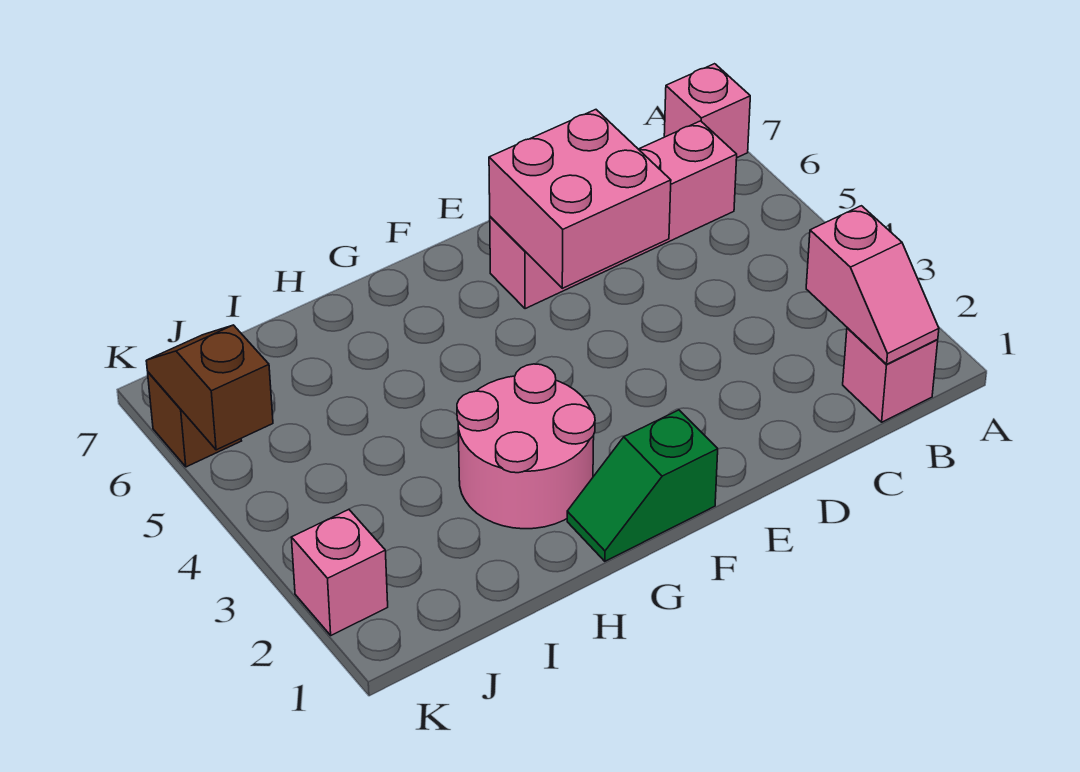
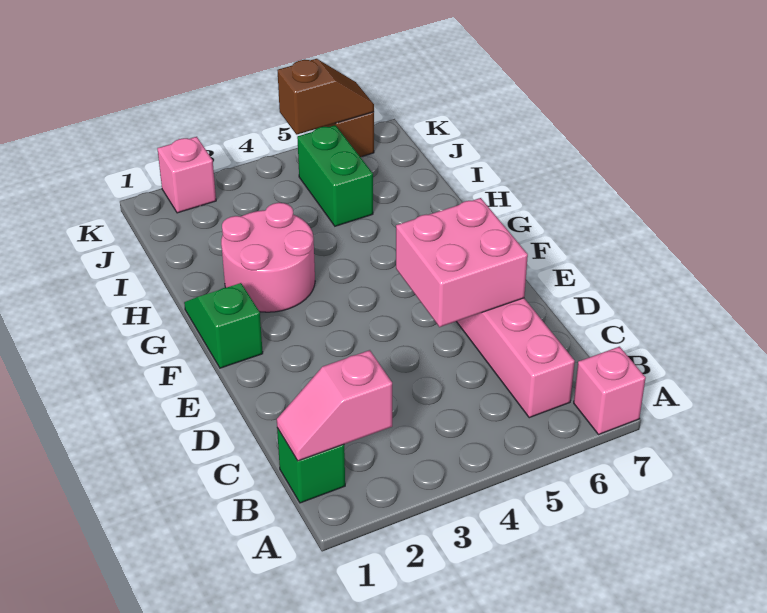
pink brick B1 level 1 -> green brick B1 level 1
none -> green brick I5:J5 level 1

